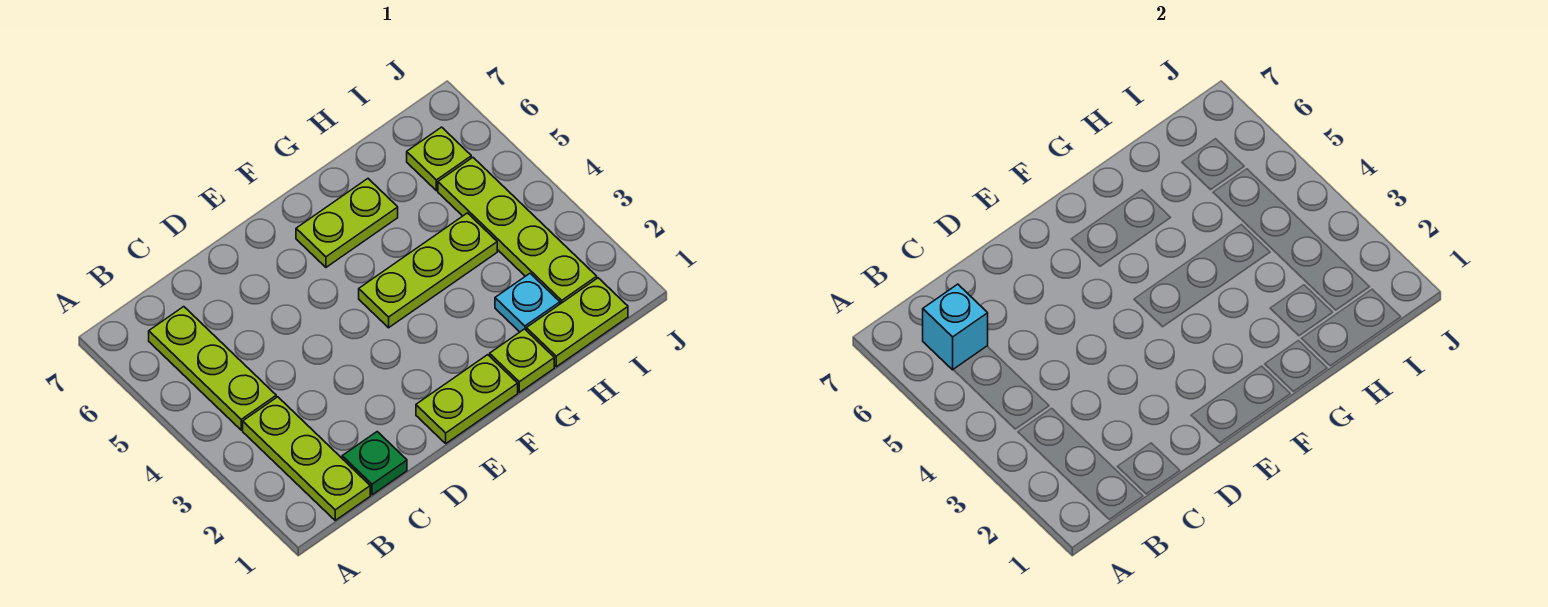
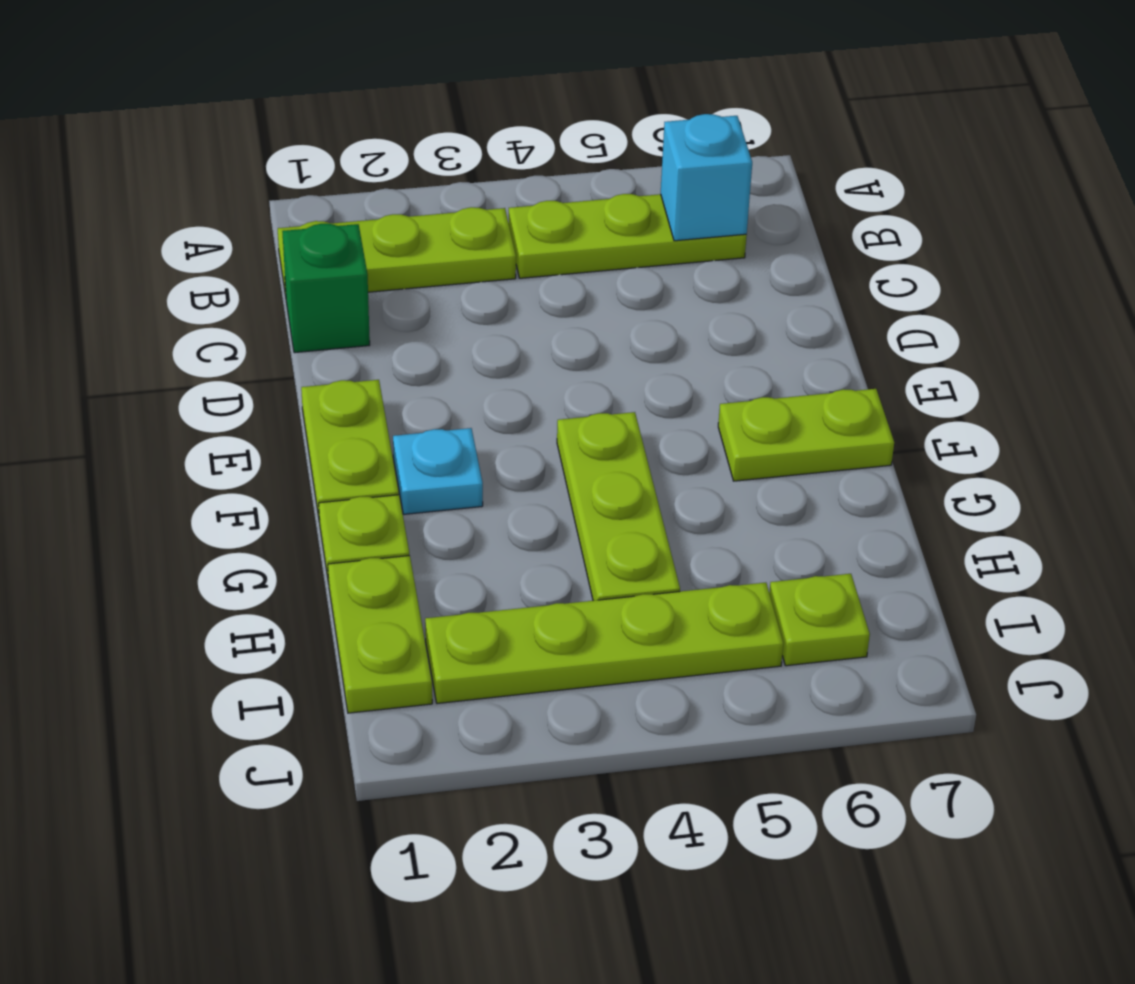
green plate C1 level 1 -> green brick C1 level 1
lime plate F6:G6 level 1 -> lime plate F6:F7 level 1
cyan plate H2 level 1 -> cyan plate F2 level 1

